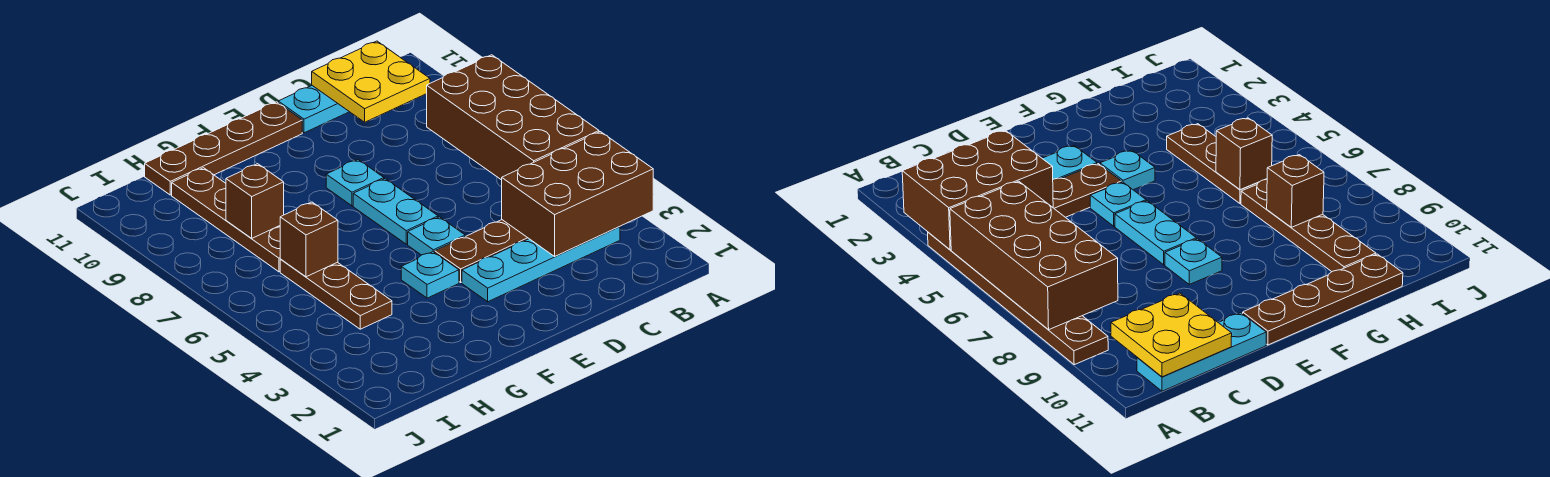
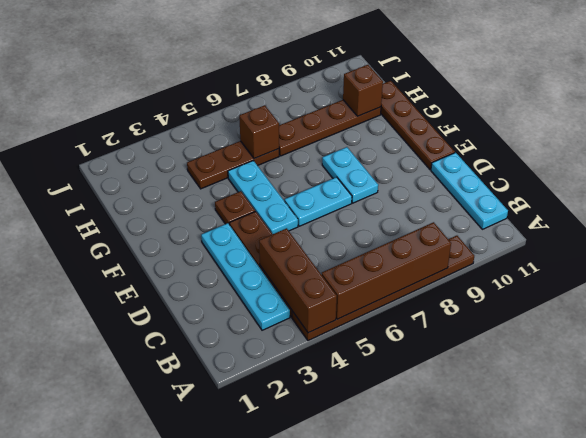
brown brick A3:C4 level 2 -> brown brick A4:C4 level 2
brown brick A5:B8 level 2 -> brown brick A5:A8 level 2
yellow plate B10:C11 level 2 -> none
cyan plate E5 level 1 -> cyan plate E5:G5 level 1
cyan plate E8 level 1 -> cyan plate E8:F8 level 1
cyan plate F4 level 1 -> brown plate F4 level 1
brown brick H8 level 2 -> brown brick H10 level 2

